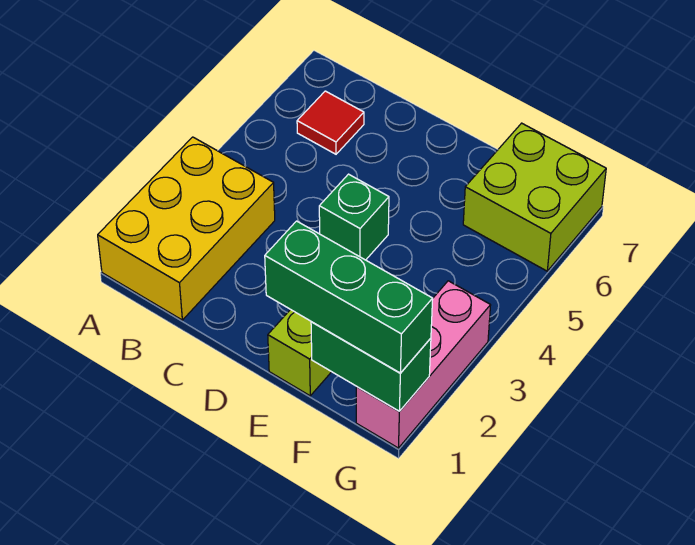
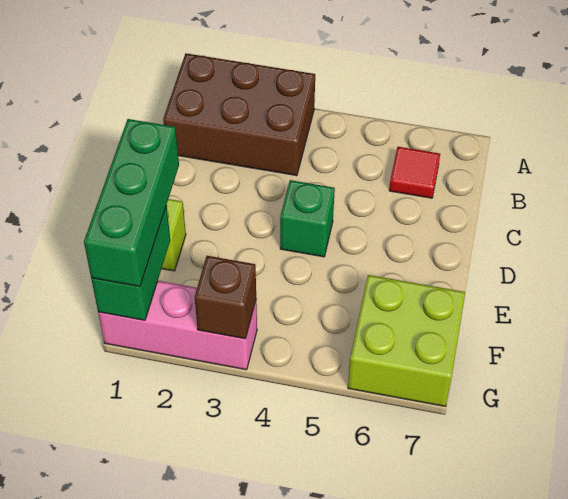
yellow brick A1:B3 level 1 -> brown brick A1:B3 level 1
none -> brown brick G3 level 2

